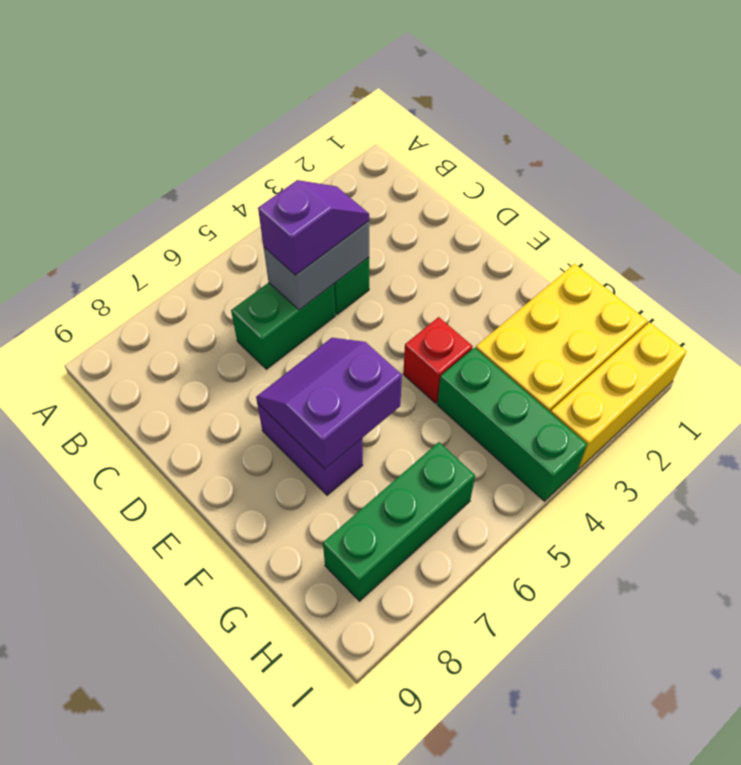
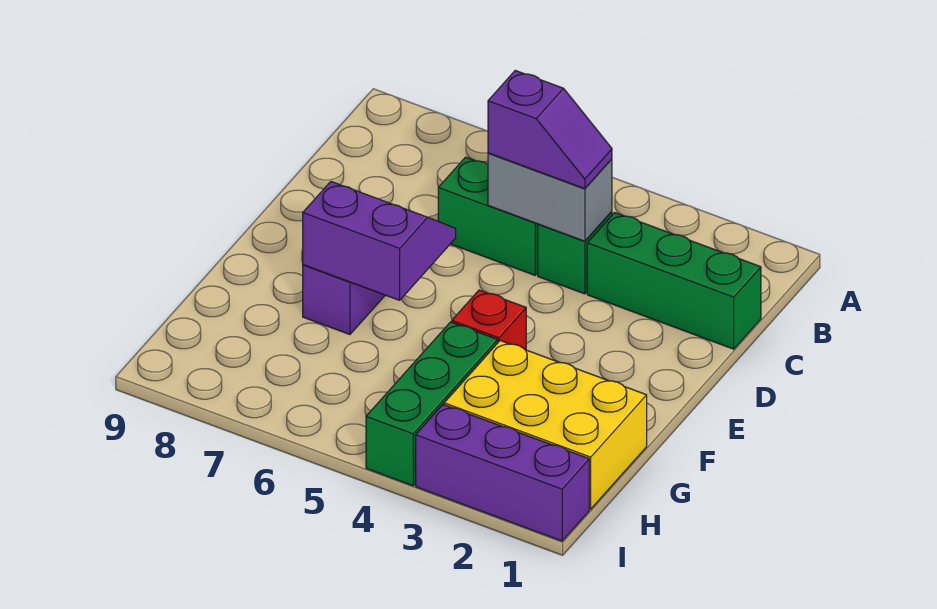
green brick H6:H8 level 1 -> green brick C1:C3 level 1
yellow brick I1:I3 level 1 -> purple brick I1:I3 level 1

